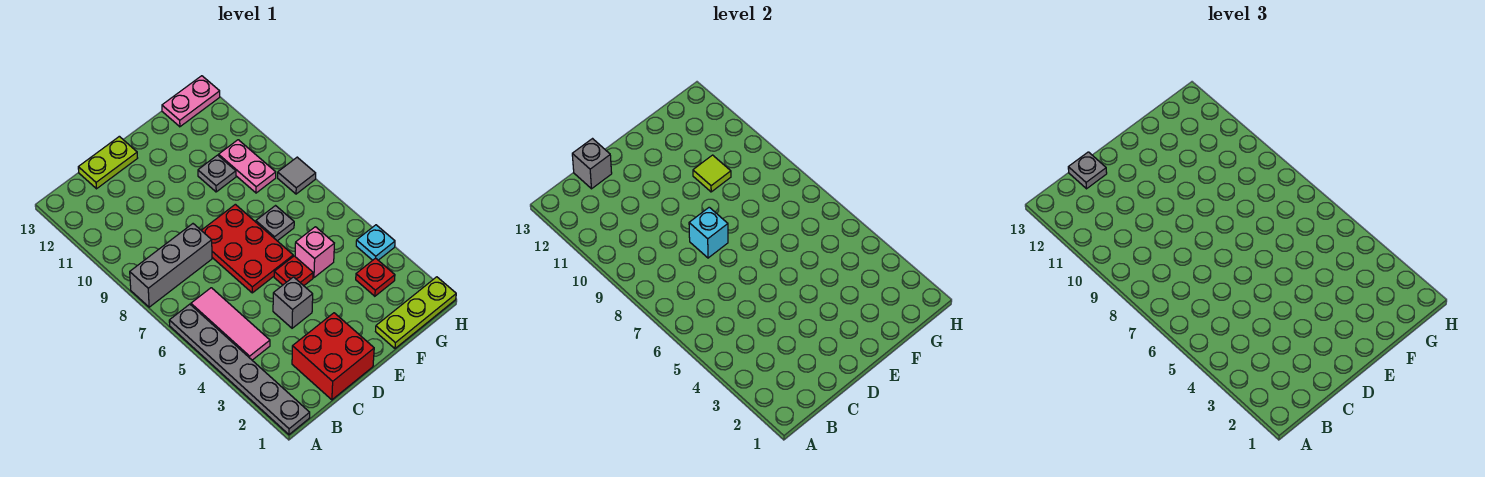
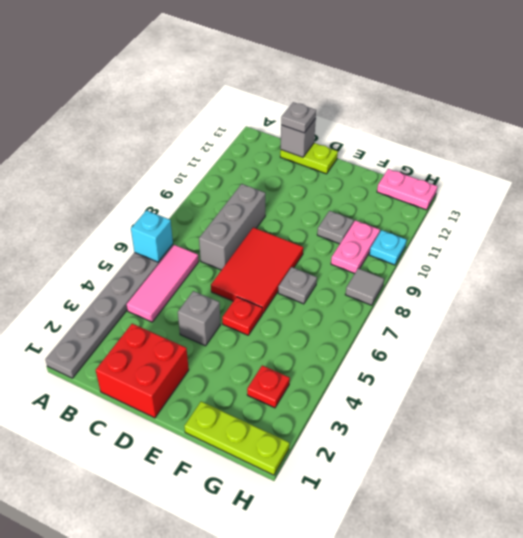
grey brick A8:C8 level 1 -> grey brick C7:C9 level 1
red plate D6:E8 level 1 -> red tile D6:E8 level 1
cyan brick D8 level 2 -> cyan brick A6 level 2
pink brick F5 level 1 -> none
lime tile F10 level 2 -> none
cyan plate H4 level 1 -> cyan plate H10 level 1

